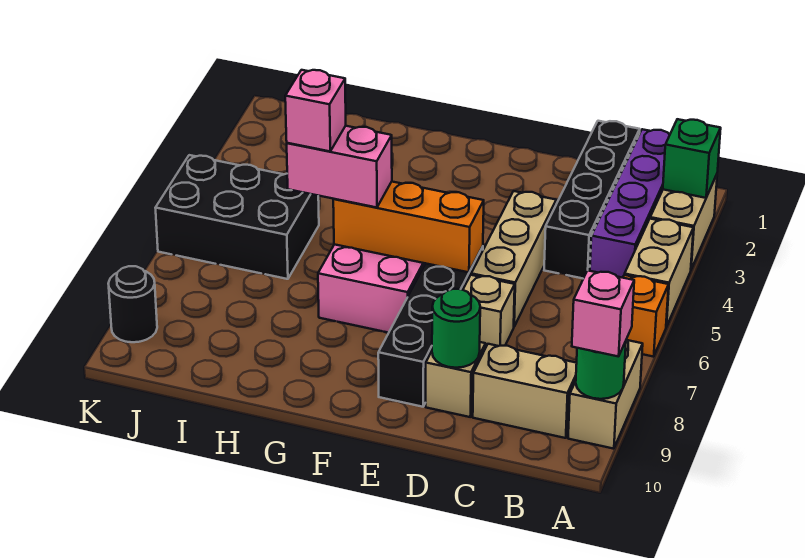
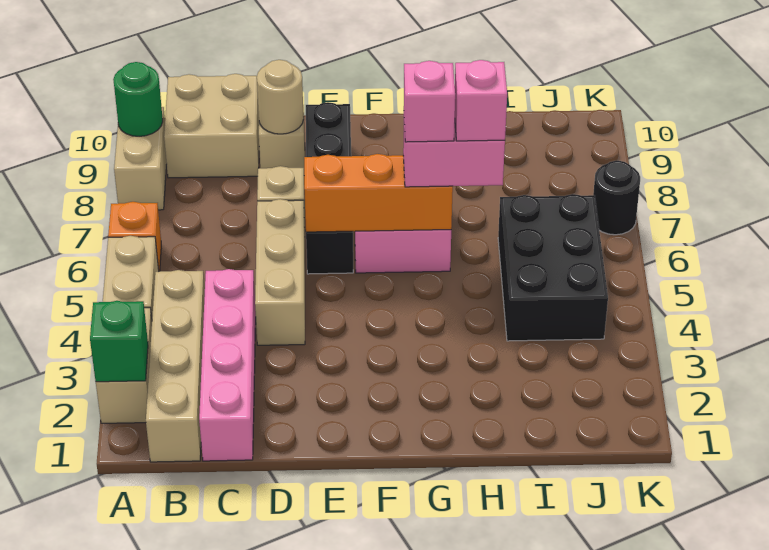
pink brick A9 level 3 -> pink brick G6 level 4
purple brick B1:B4 level 1 -> tan brick B1:B4 level 1
tan brick B9:C9 level 1 -> tan brick B9:C10 level 1
black brick C1:C4 level 1 -> pink brick C1:C4 level 1
green round brick D9 level 2 -> tan round brick D9 level 2
black brick I5:K6 level 1 -> black brick I4:J6 level 1
black round brick K9 level 1 -> black round brick K7 level 1

